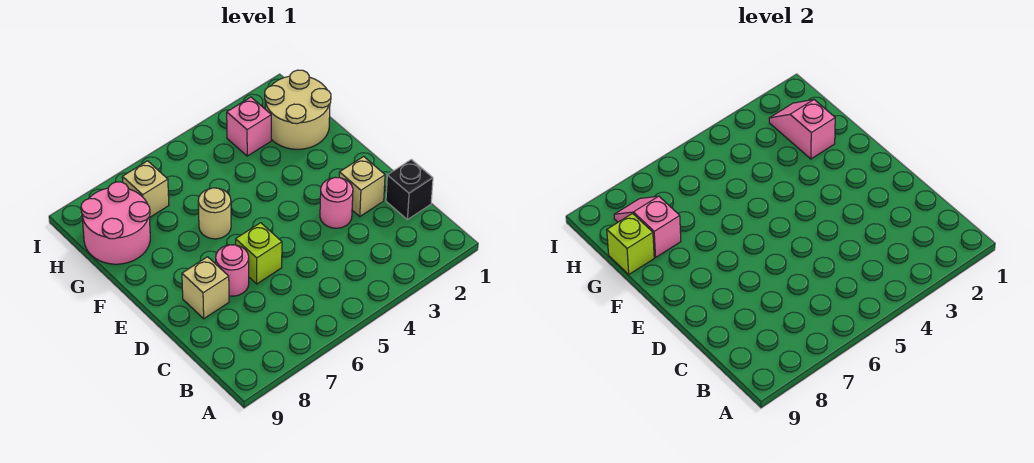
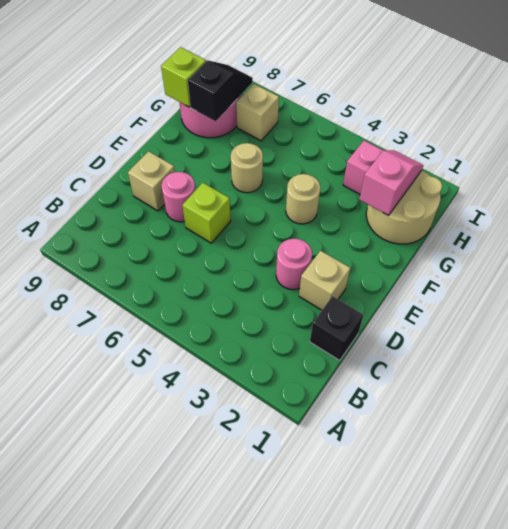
none -> tan round brick F4 level 1
pink slope G8:H8 level 2 top G -> black slope G8:H8 level 2 top G

